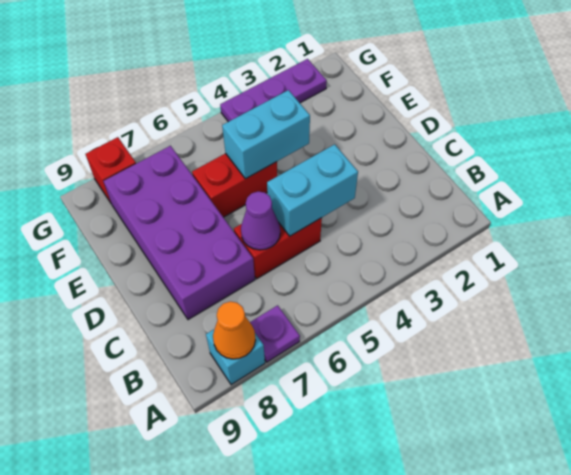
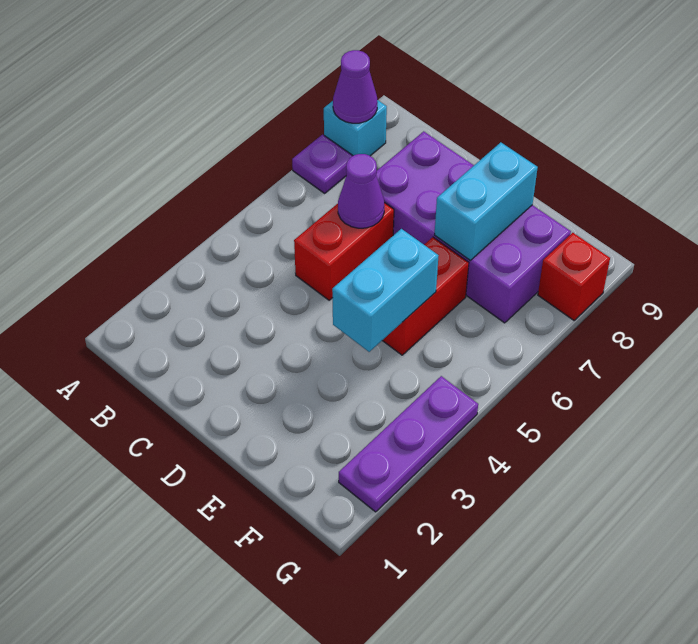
orange cone A8 level 2 -> purple cone A8 level 2
cyan brick C4:C5 level 2 -> cyan brick E7:E8 level 2

